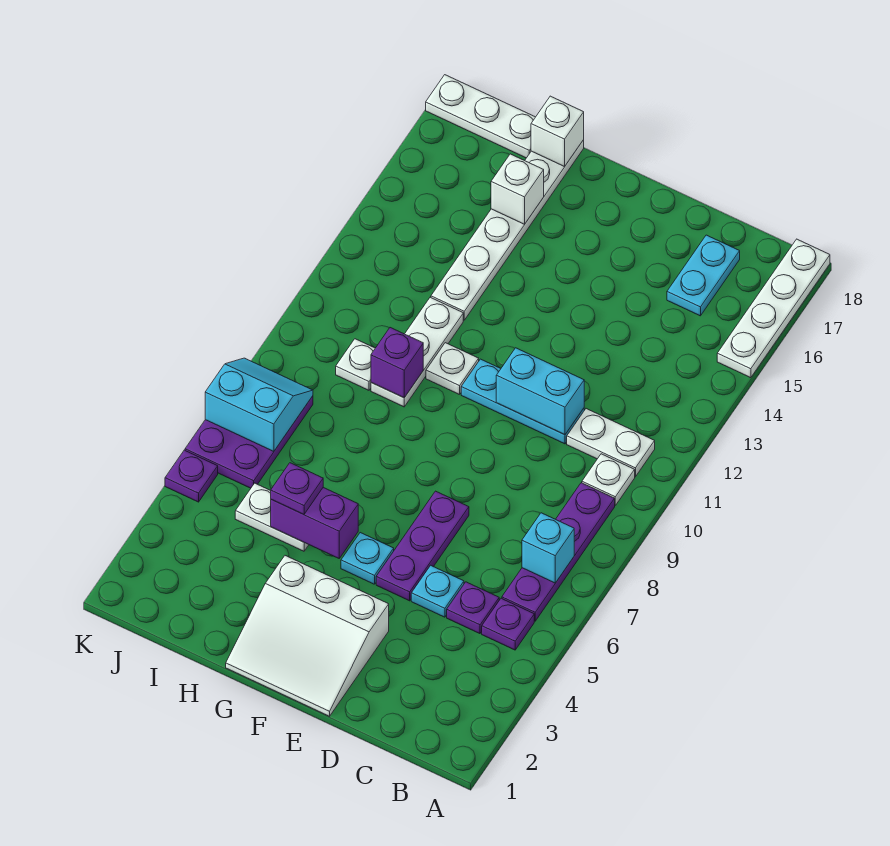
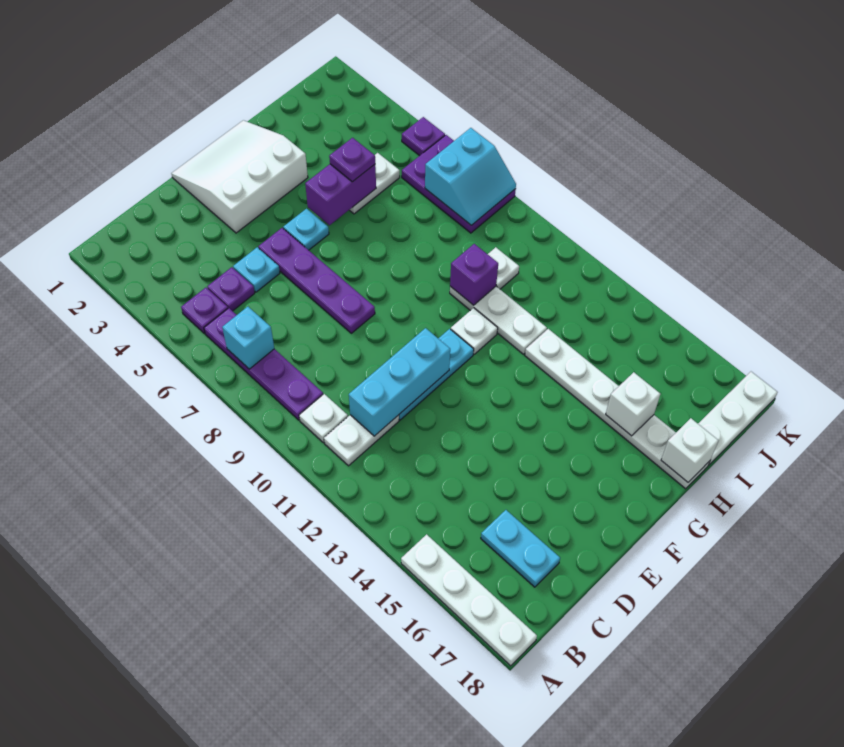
cyan brick D11:E11 level 2 -> cyan brick C11:E11 level 2
purple plate E5:E7 level 1 -> purple plate E5:E8 level 1

